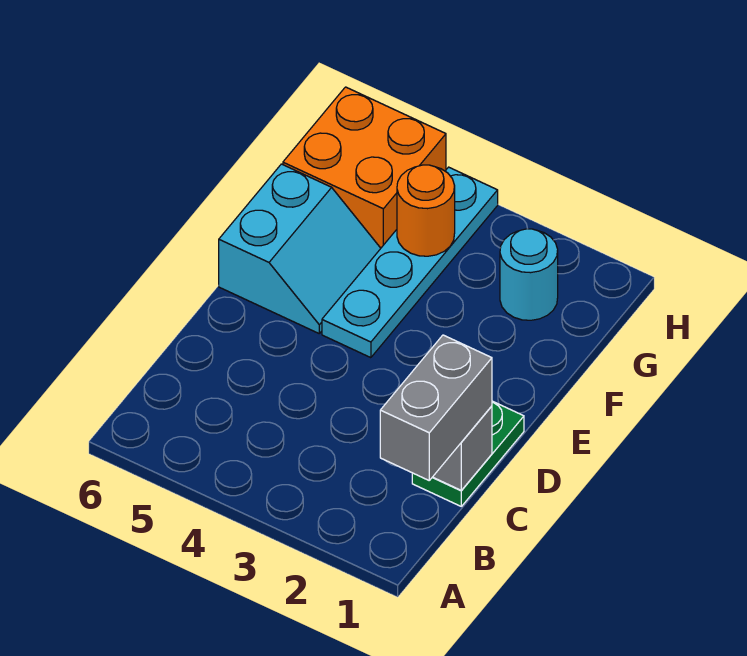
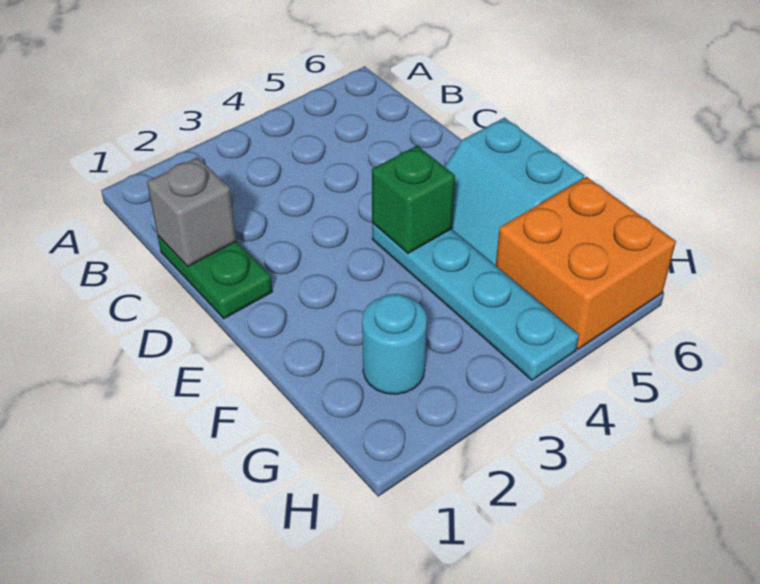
grey brick B1:C1 level 3 -> none
none -> green brick E4 level 2
orange round brick G4 level 2 -> none

